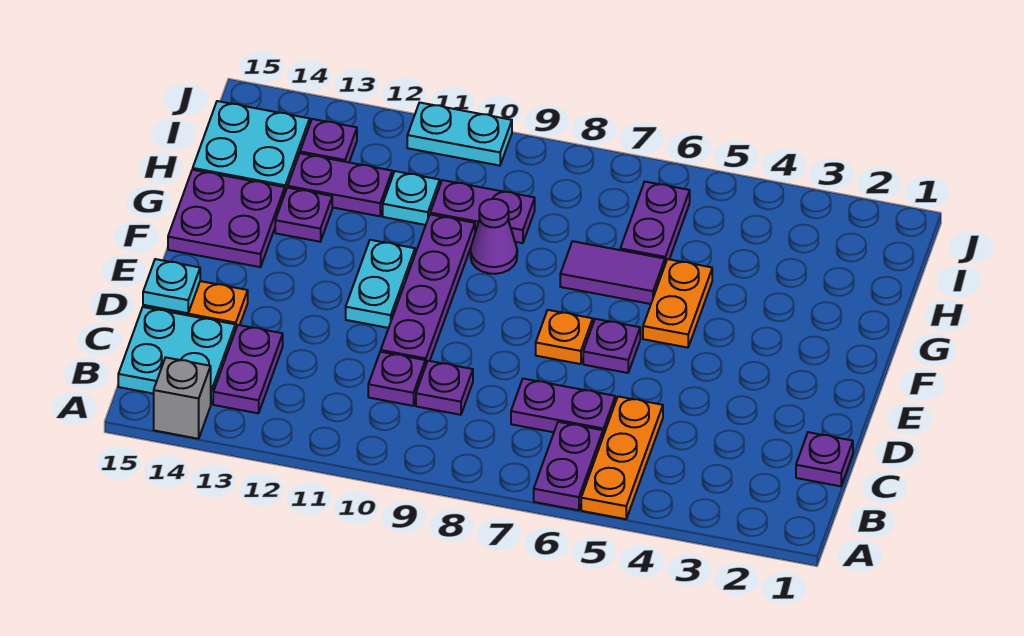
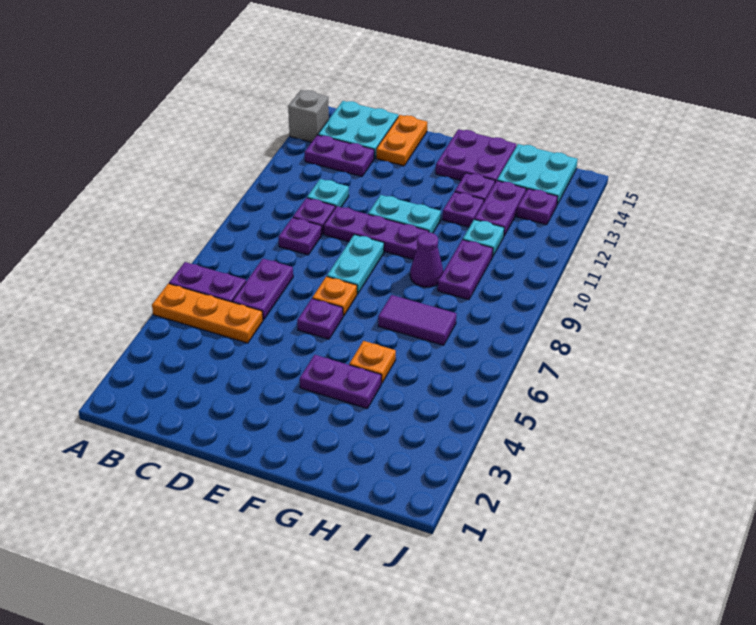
purple plate C1 level 1 -> purple plate G12 level 1
purple plate D10:G10 level 1 -> purple plate D10:F10 level 1
cyan plate D15 level 2 -> cyan plate C11 level 1
orange plate F5:G5 level 1 -> orange plate G5 level 1
purple tile G6:G7 level 1 -> purple tile G7:H7 level 1
purple plate H6:I6 level 1 -> purple plate F4:G4 level 1
cyan plate J10:J11 level 1 -> cyan plate E8:E9 level 1

